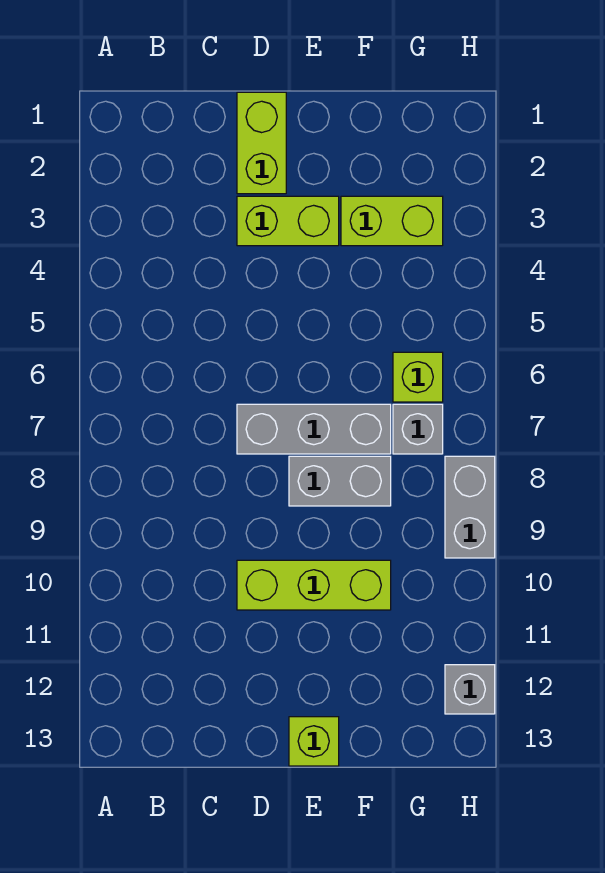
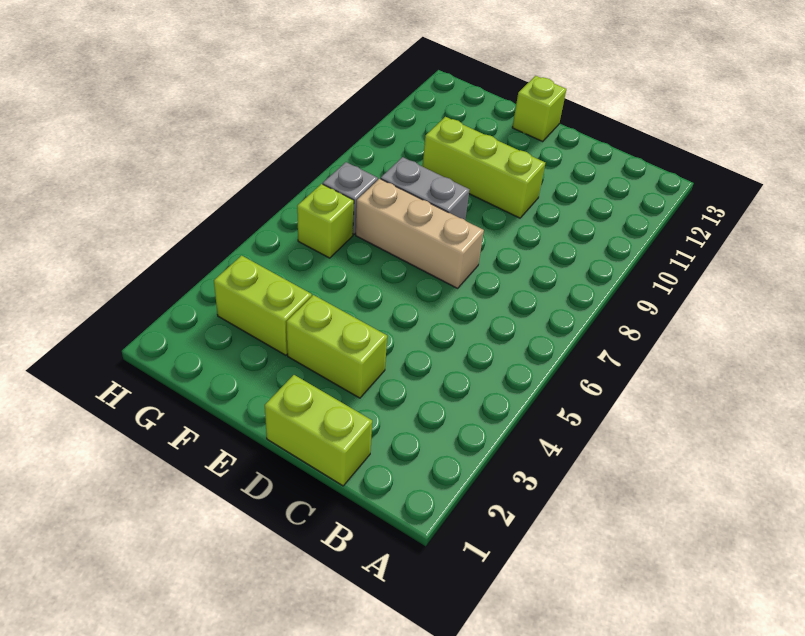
lime brick D1:D2 level 1 -> lime brick C1:D1 level 1
grey brick D7:F7 level 1 -> tan brick D7:F7 level 1
grey brick H8:H9 level 1 -> none
grey brick H12 level 1 -> none

